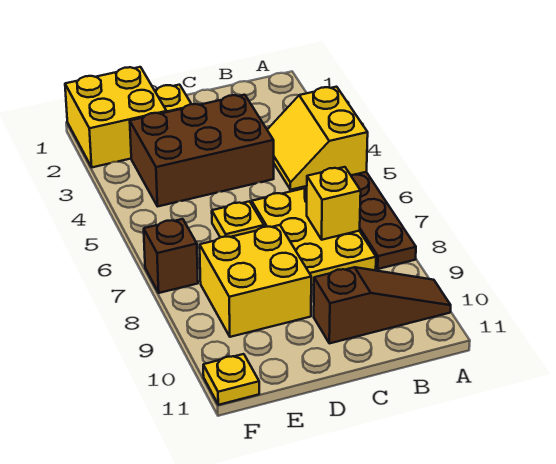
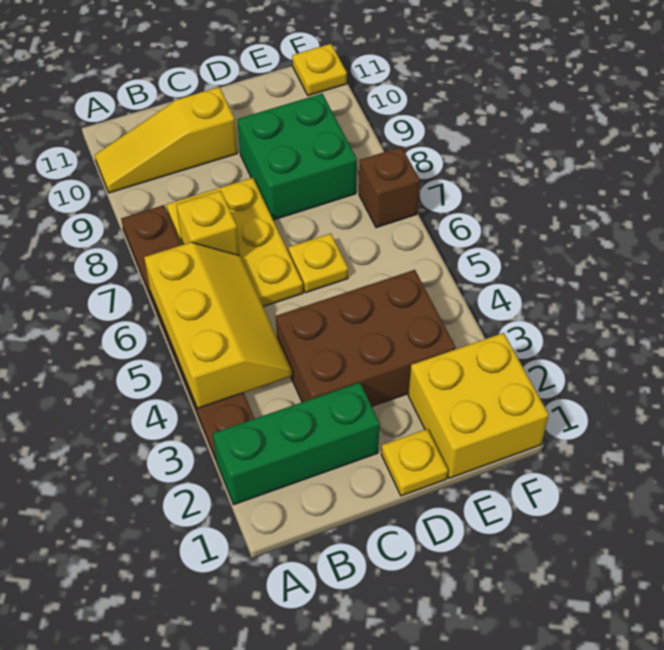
none -> green brick A2:C2 level 1
yellow slope A4:B5 level 2 top A -> yellow slope A4:B6 level 2 top A
brown slope A10:C10 level 1 top C -> yellow slope A10:C10 level 1 top C
yellow brick D8:E9 level 1 -> green brick D8:E9 level 1

